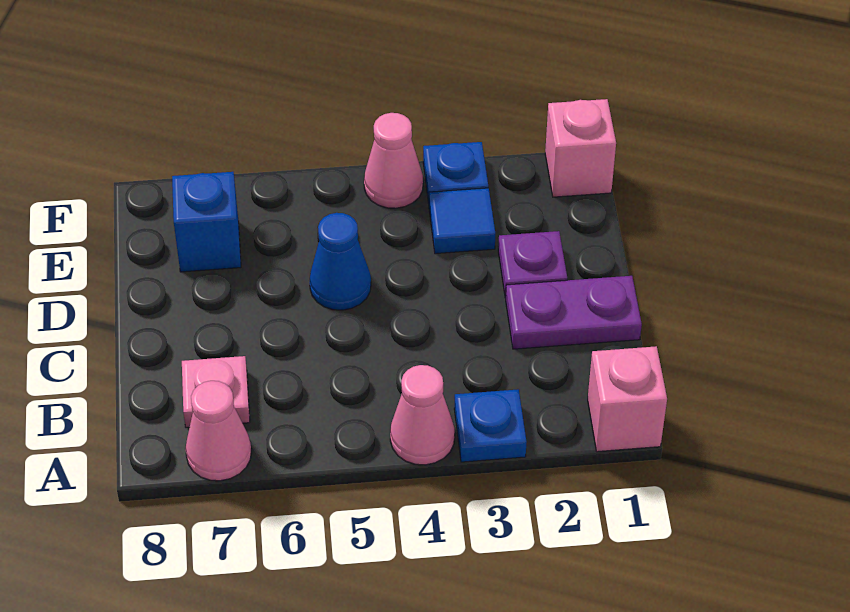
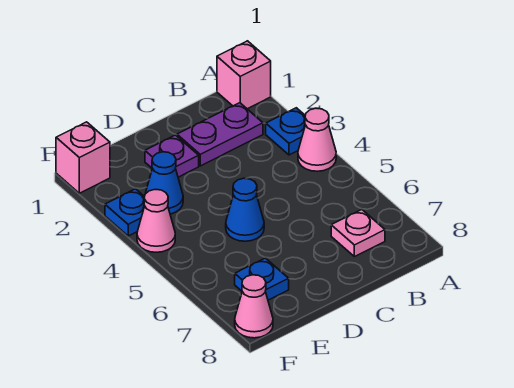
pink cone A7 level 1 -> pink cone F8 level 1
purple plate C1:C2 level 1 -> purple plate B2:C2 level 1
blue tile E3 level 1 -> blue cone E3 level 1
blue brick E7 level 1 -> blue plate E7 level 1

